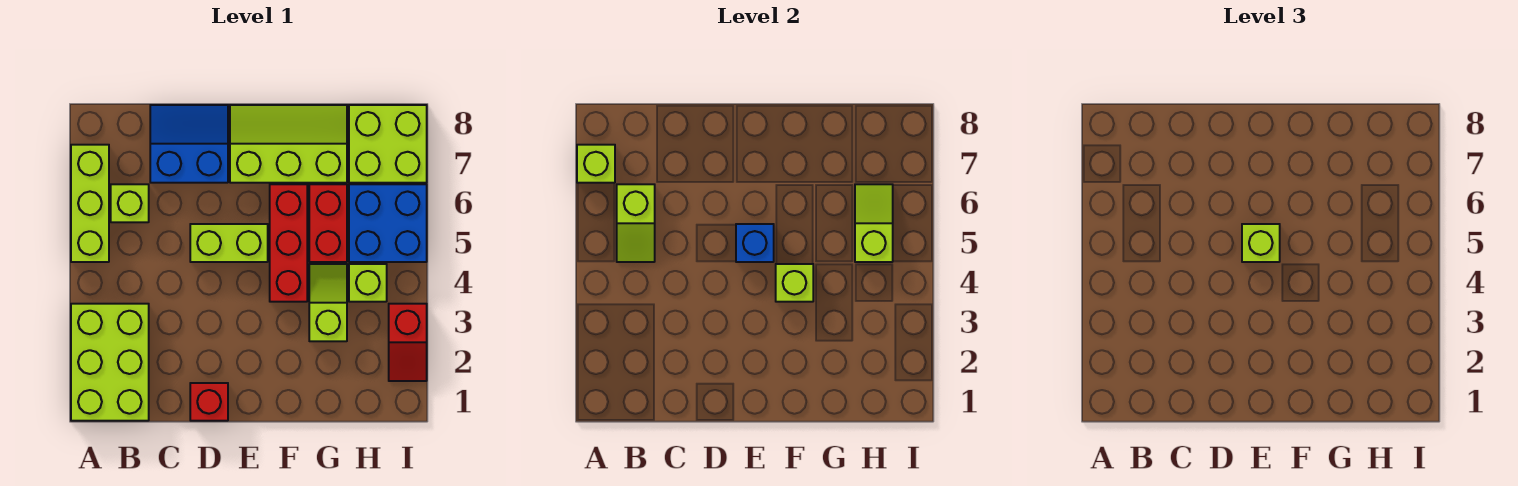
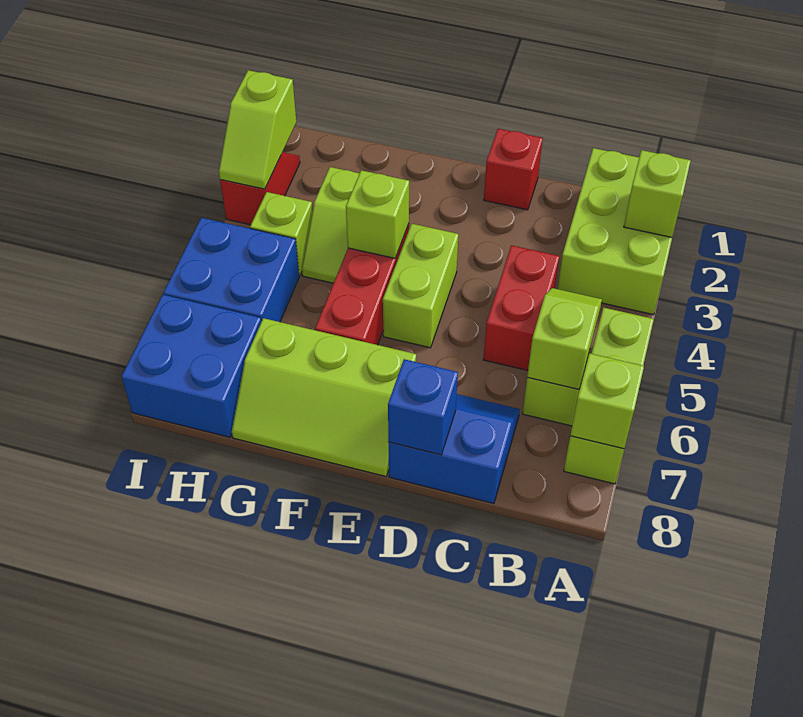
blue slope C7:D8 level 1 top 7 -> blue slope C7:D8 level 1 top 8
lime brick D5:E5 level 1 -> lime brick E4:E5 level 1
blue brick E5 level 2 -> blue brick D8 level 2
lime brick E5 level 3 -> lime brick A2 level 2
red brick G5:G6 level 1 -> red brick C4:C5 level 1
lime slope H5:H6 level 2 top 5 -> lime slope I2:I3 level 2 top 2
lime brick H7:I8 level 1 -> blue brick H7:I8 level 1

